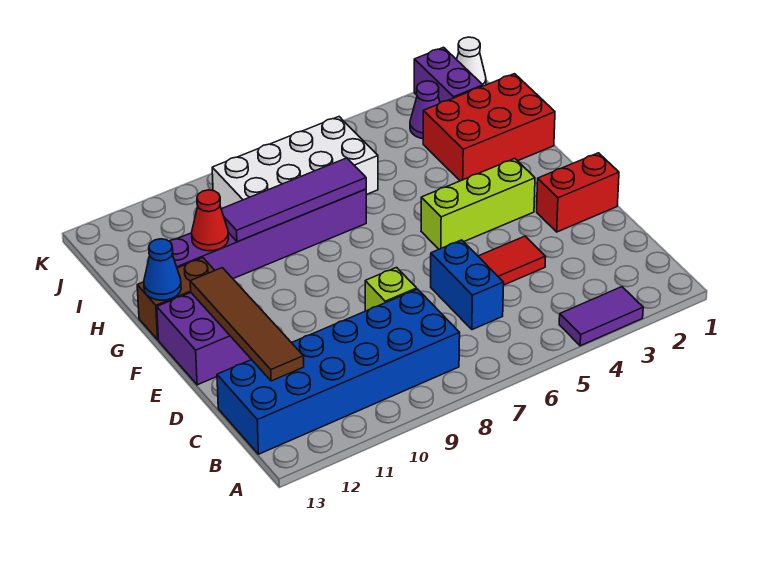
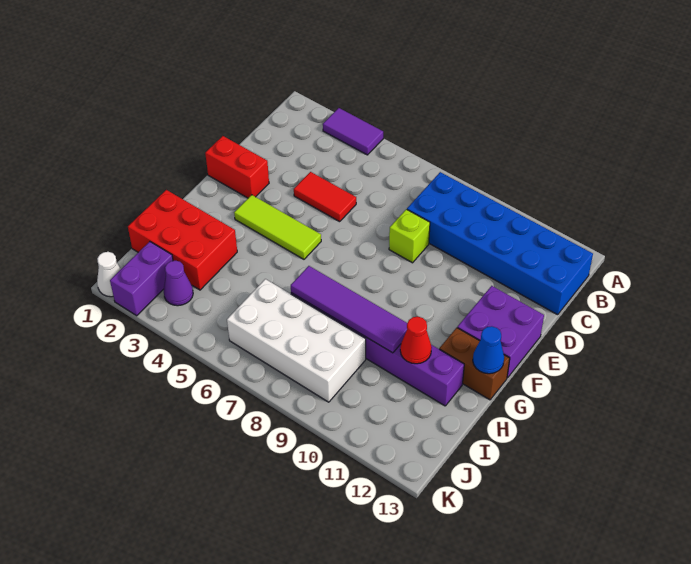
blue brick C6:D6 level 1 -> none
brown tile C12:F12 level 2 -> none
lime brick F3:F5 level 1 -> lime tile F3:F5 level 1

